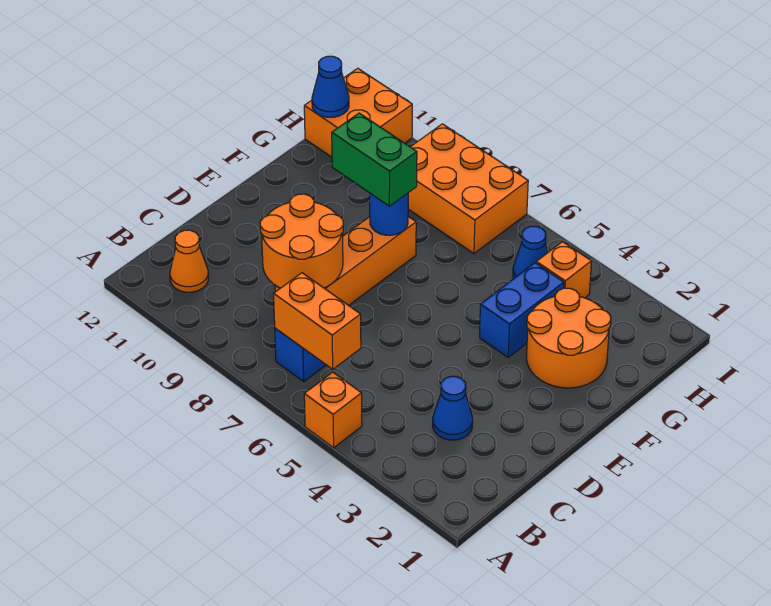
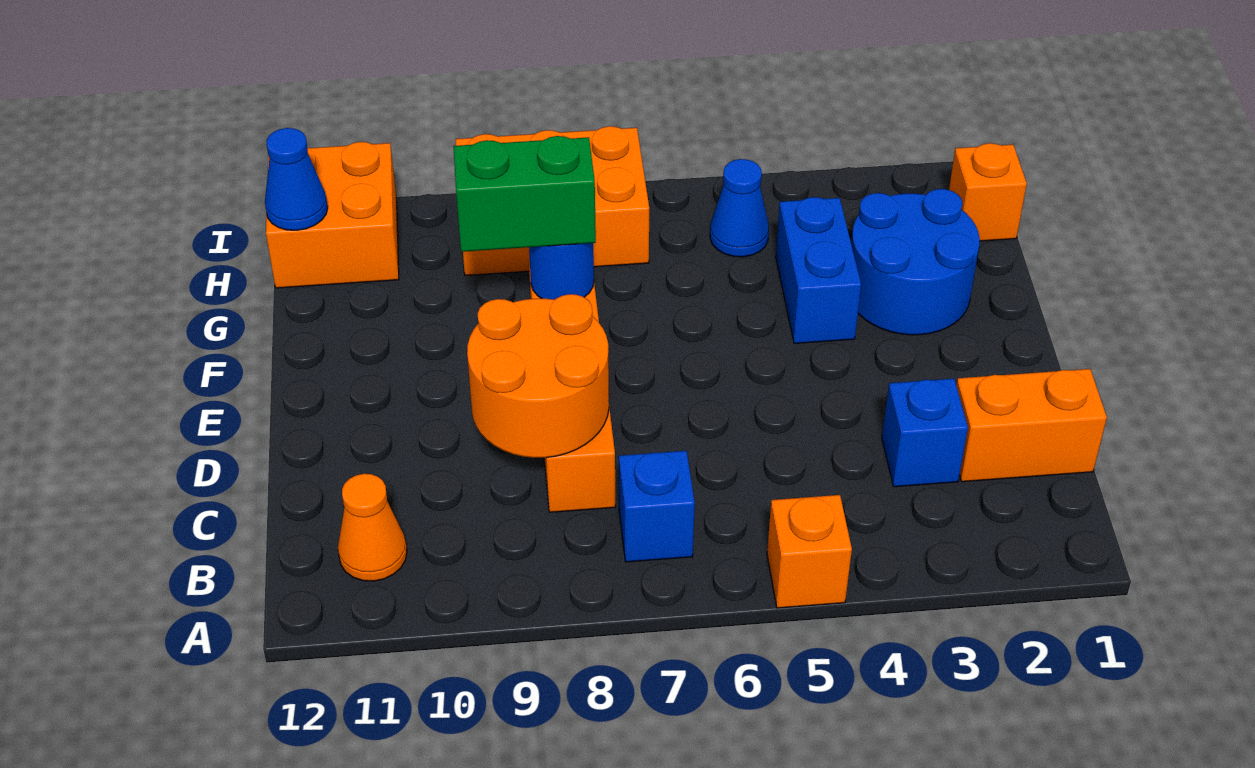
orange brick B6:B7 level 2 -> orange brick C1:C2 level 1
blue cone C3 level 1 -> blue brick C3 level 1
orange round brick F2:G3 level 1 -> blue round brick F2:G3 level 1
orange brick H4 level 1 -> orange brick H1 level 1

